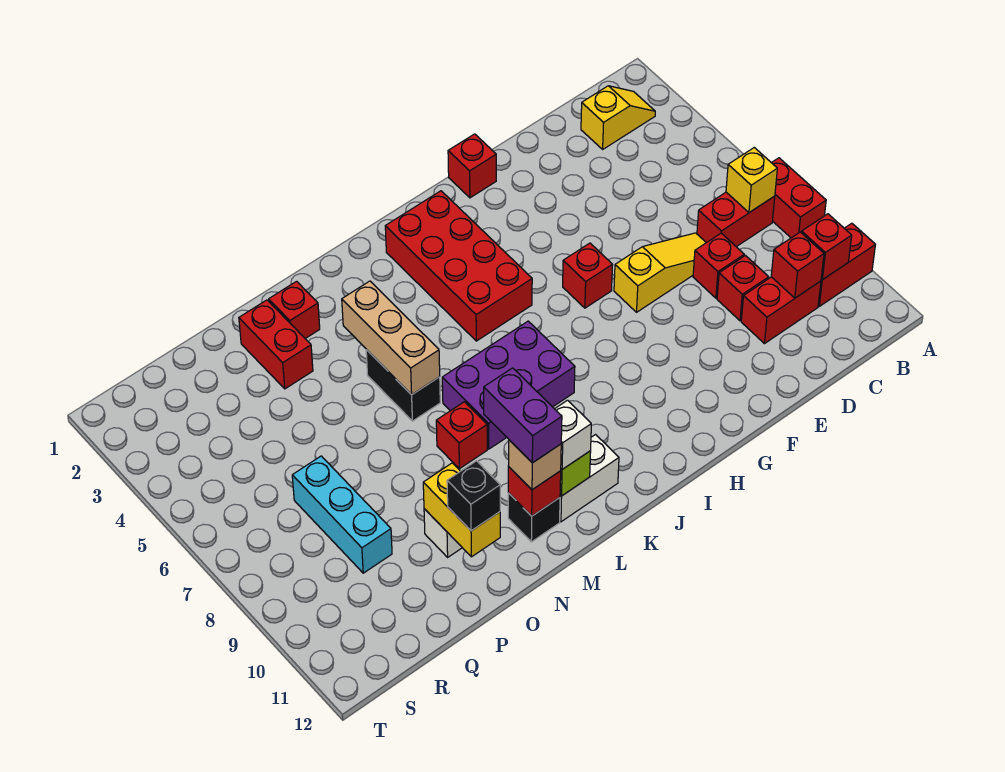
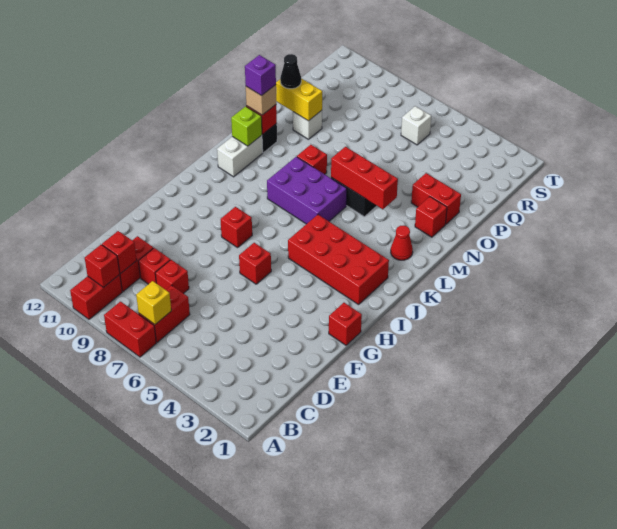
yellow slope B2:C2 level 1 top C -> none
yellow slope D7:F7 level 1 top F -> none
none -> red brick H8 level 1
purple brick J7:L8 level 1 -> purple brick K6:L8 level 1
none -> red cone L2 level 1
white brick L11 level 3 -> white brick R6 level 1
tan brick M4:M6 level 2 -> red brick M4:M6 level 2
purple brick M10:M11 level 4 -> purple brick M11 level 4
black brick O11 level 3 -> black cone O11 level 3
cyan brick Q7:Q9 level 1 -> none

